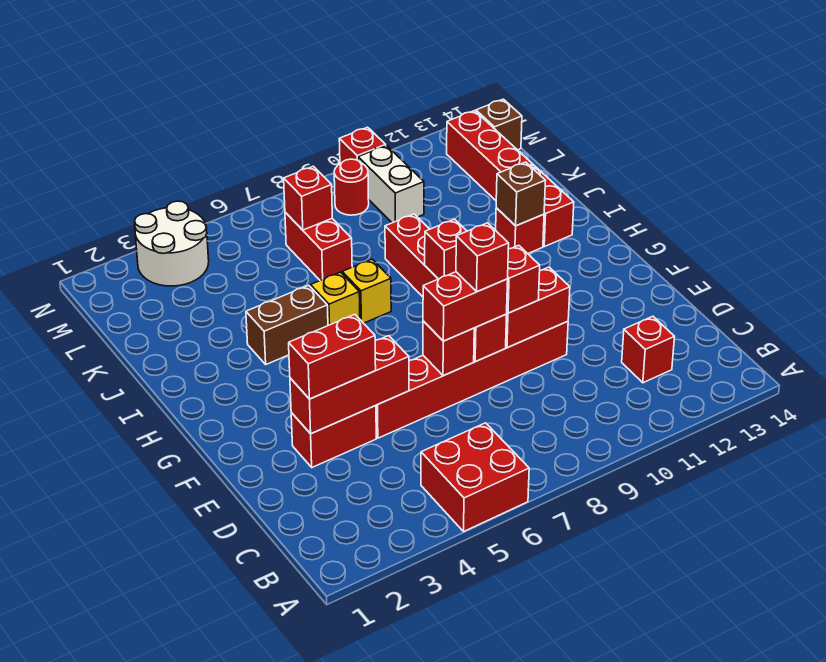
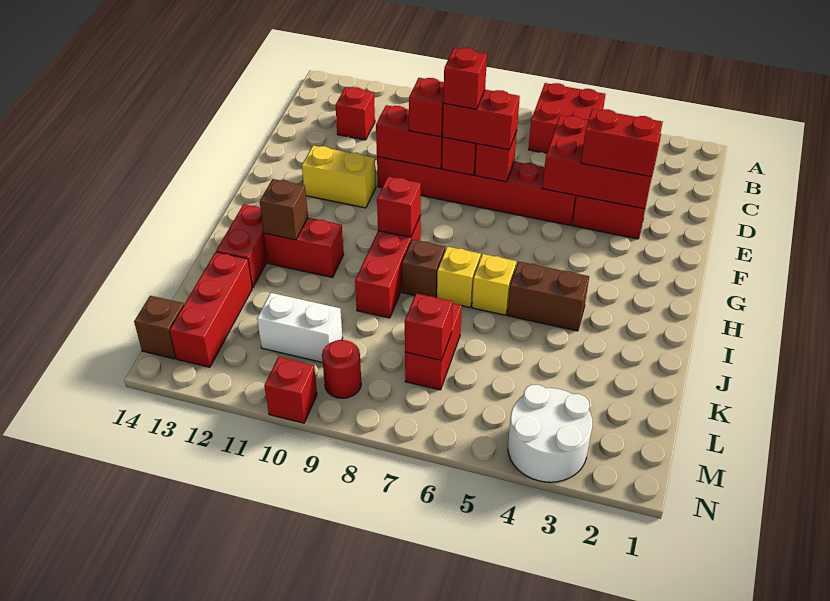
red brick E3:E5 level 2 -> red brick D3:E5 level 2
none -> yellow brick F11:F12 level 1
none -> brown brick I8 level 1
red brick I12 level 1 -> red brick I11:I12 level 1
white brick L10:M10 level 1 -> white brick L10:L11 level 1

